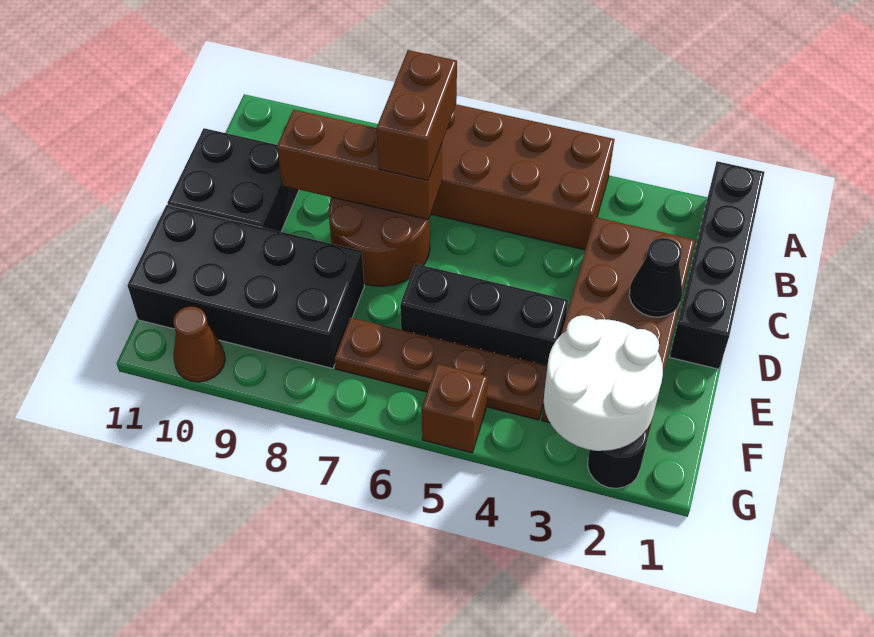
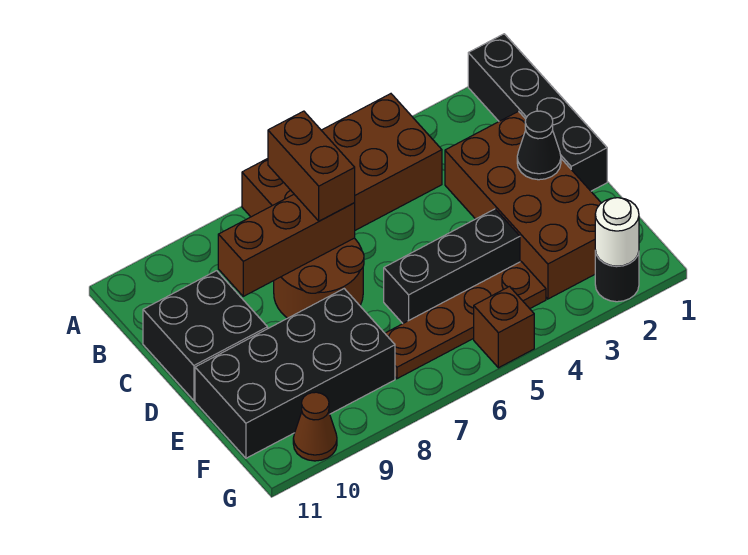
white round brick F2:G3 level 2 -> white round brick G2 level 2

